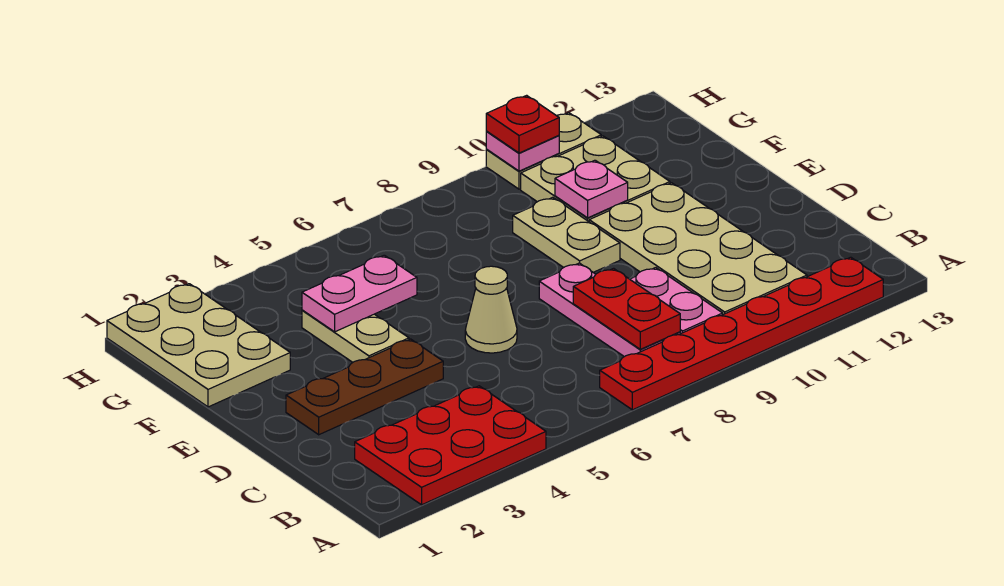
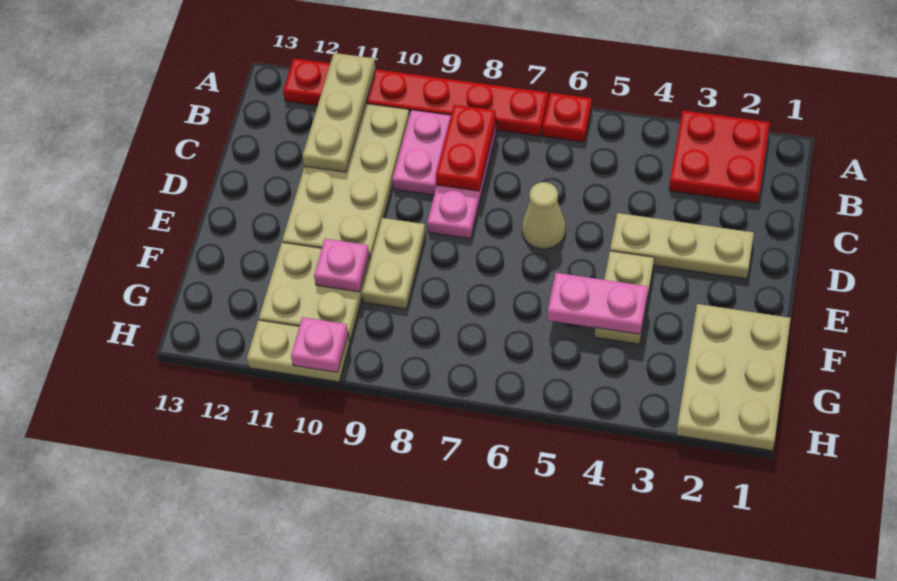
red plate A2:B4 level 1 -> red plate A2:B3 level 1
none -> tan plate A11:C11 level 2
brown plate D2:D4 level 1 -> tan plate D2:D4 level 1
red plate H10 level 3 -> red plate A6 level 1

